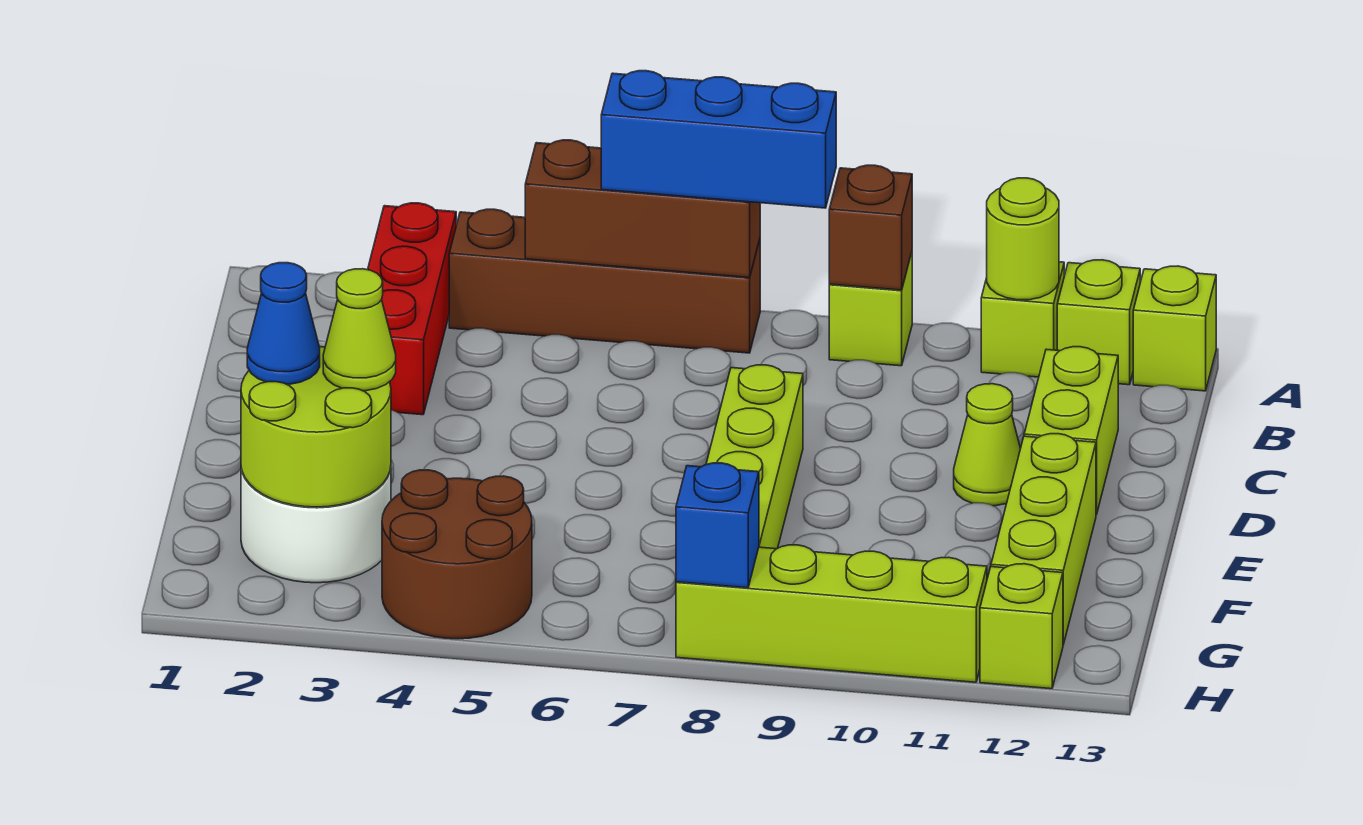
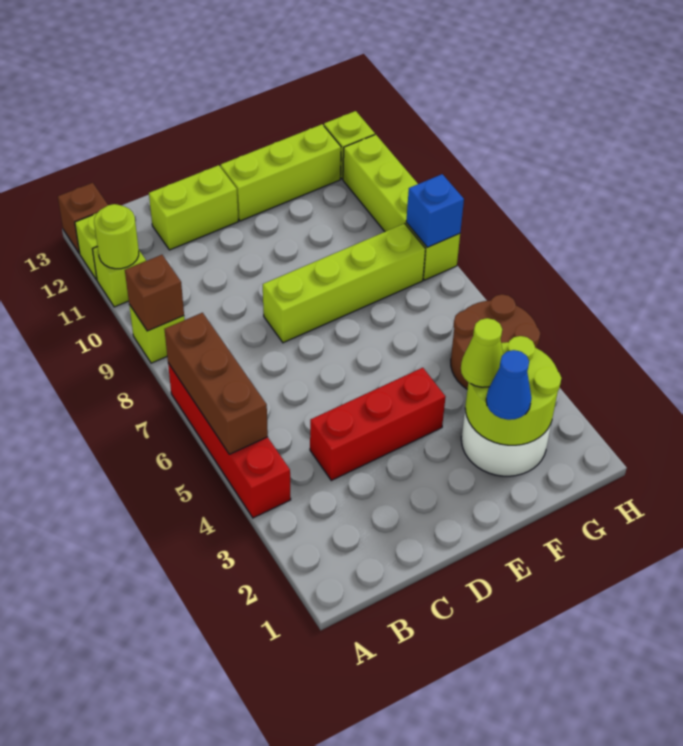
red brick A3:C3 level 1 -> red brick C4:E4 level 1
brown brick A4:A7 level 1 -> red brick A4:A7 level 1
blue brick A6:A8 level 3 -> none
lime brick A13 level 1 -> brown brick A13 level 1
lime cone D11 level 1 -> none

